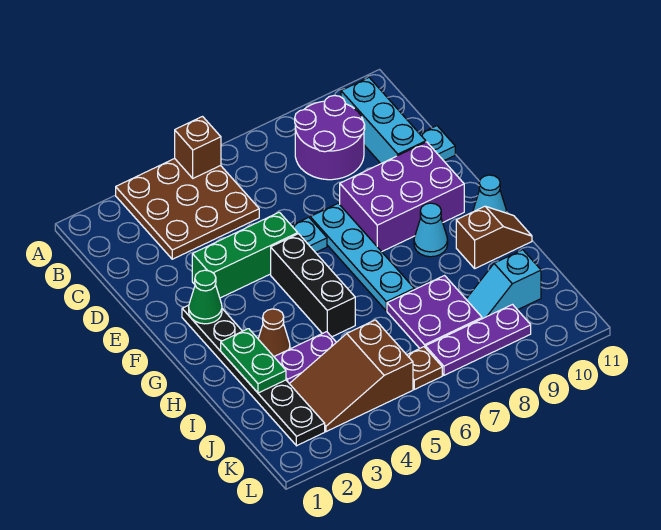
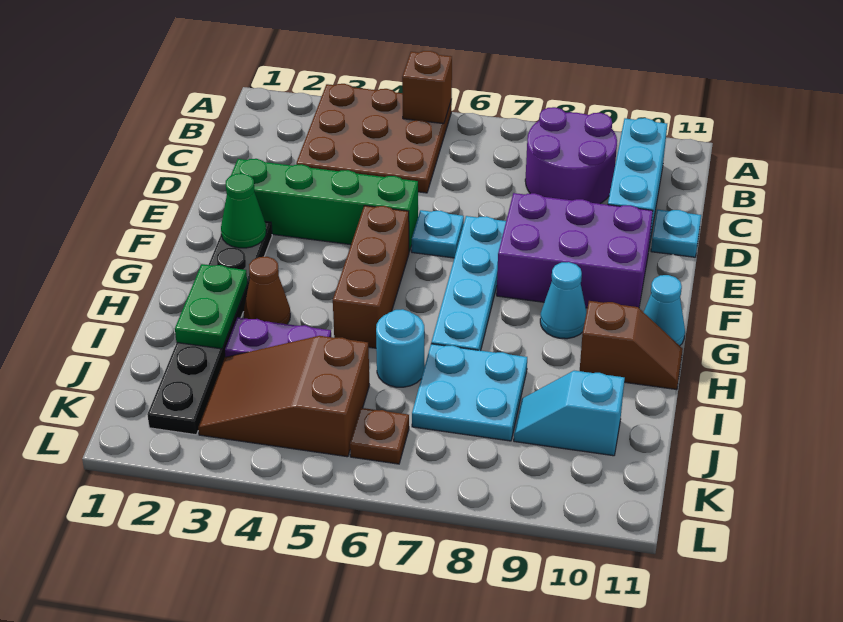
green brick E3:E5 level 1 -> green brick E2:E5 level 1
black brick F5:H5 level 1 -> brown brick F5:H5 level 1
none -> cyan round brick I6 level 1
purple plate I7:J8 level 1 -> cyan plate I7:J8 level 1
purple plate K7:K9 level 1 -> none

